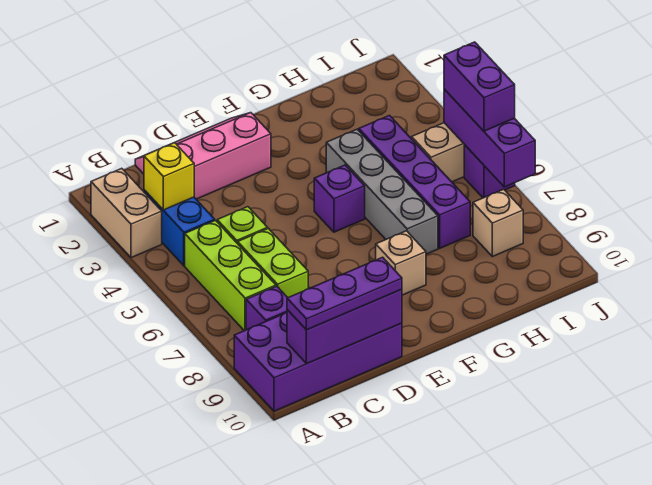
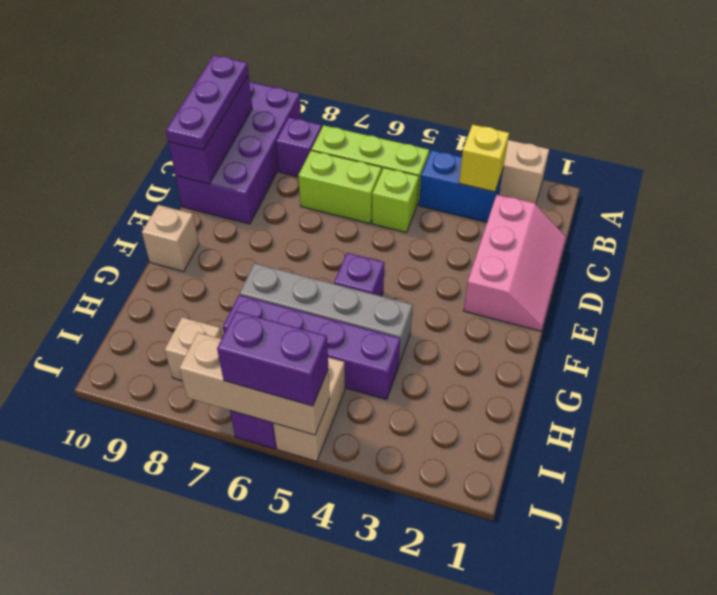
tan brick F8 level 1 -> tan brick F10 level 1
purple brick J5:J7 level 2 -> tan brick J5:J7 level 2

